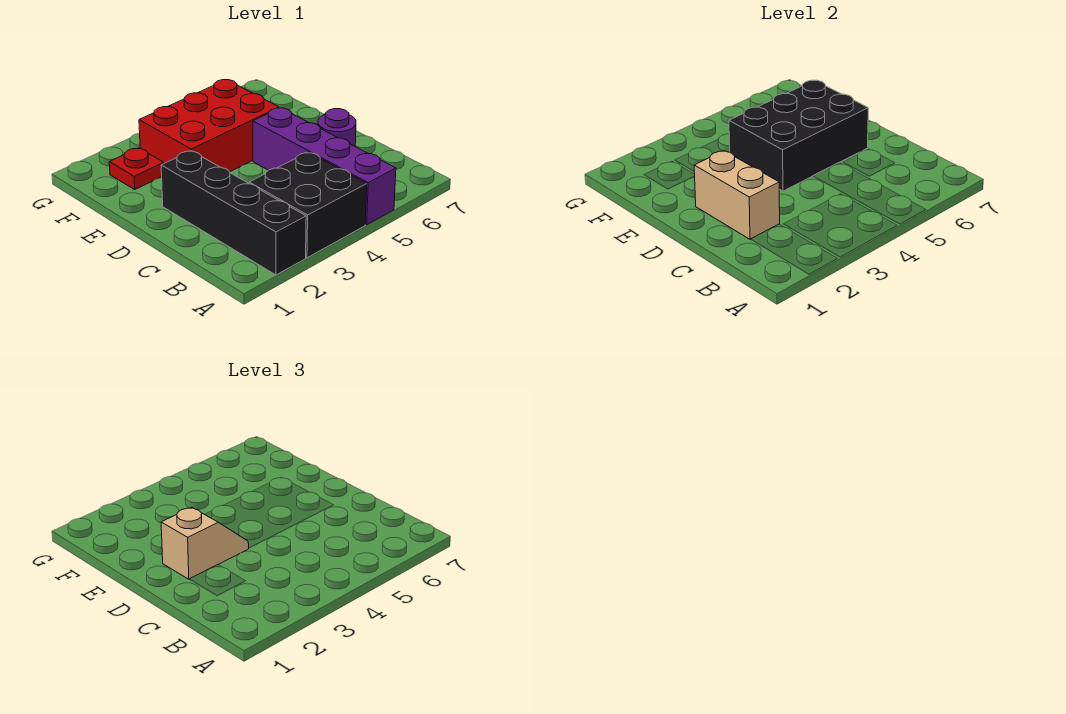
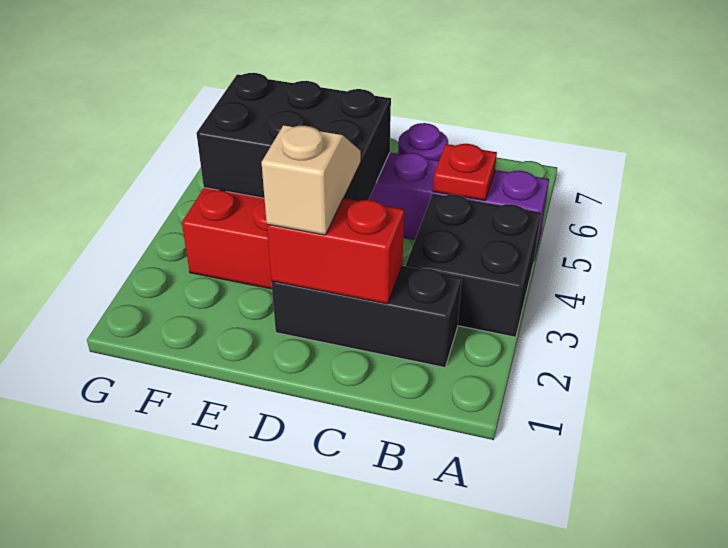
black brick A2:D2 level 1 -> black brick B2:D2 level 1
tan brick C2:D2 level 2 -> red brick C2:D2 level 2
black brick D4:E6 level 2 -> black brick D4:F5 level 2
red plate F2 level 1 -> red plate B5 level 2

